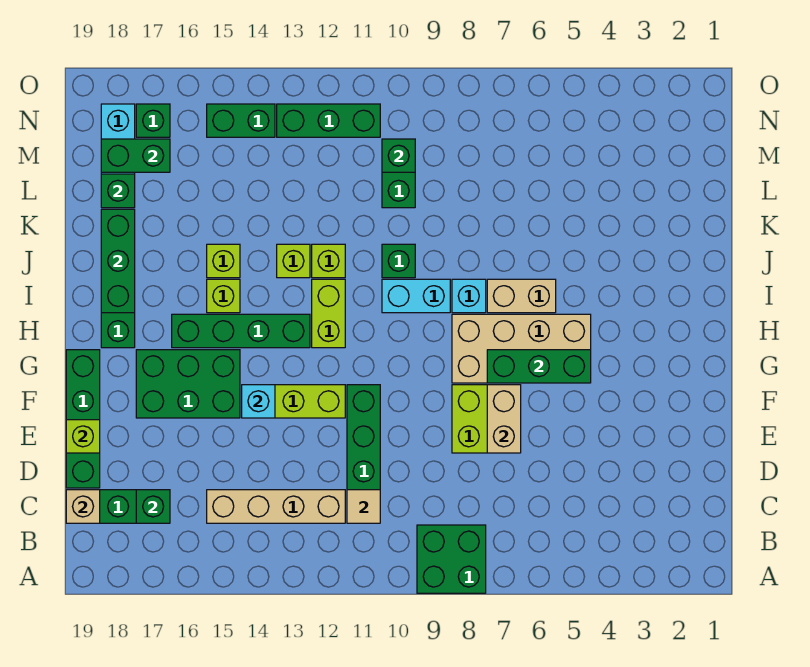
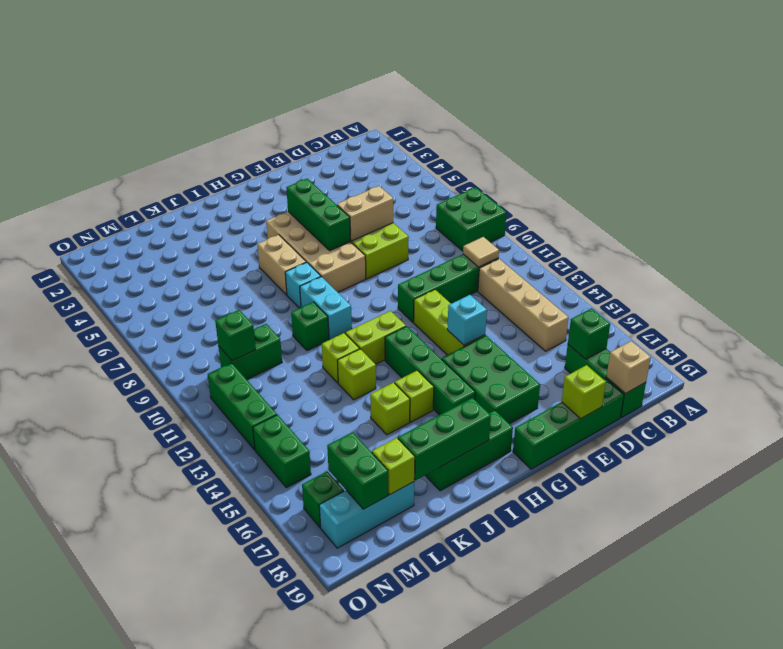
green brick L18 level 2 -> lime brick L18 level 2

